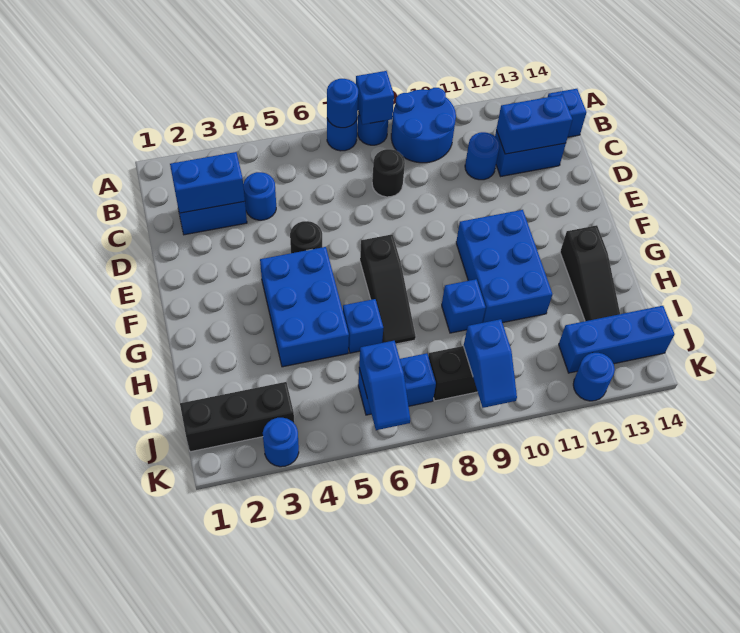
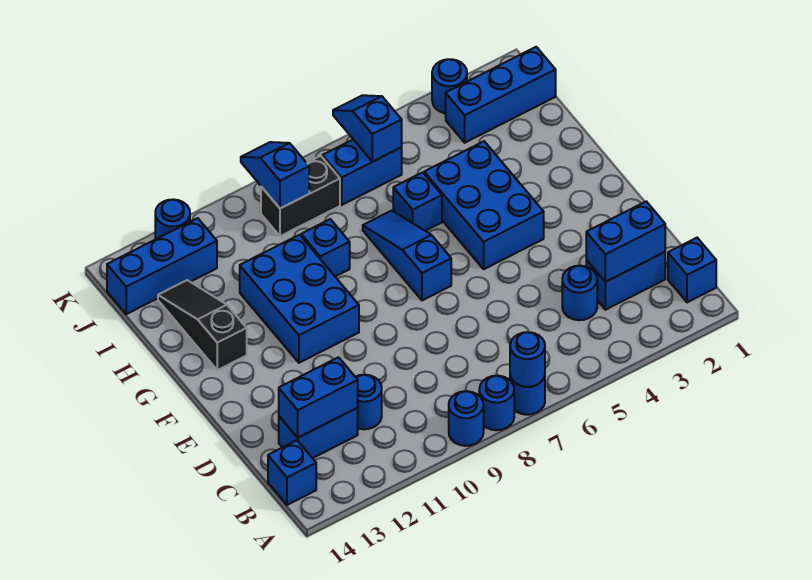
blue brick A8 level 2 -> blue brick B1 level 1
blue round brick A9:B10 level 1 -> blue round brick A9 level 1
black round brick C8 level 1 -> none
black round brick E5 level 1 -> none
black slope F7:H7 level 1 top F -> blue slope F7:H7 level 1 top F
black brick J1:J3 level 1 -> blue brick J1:J3 level 1

